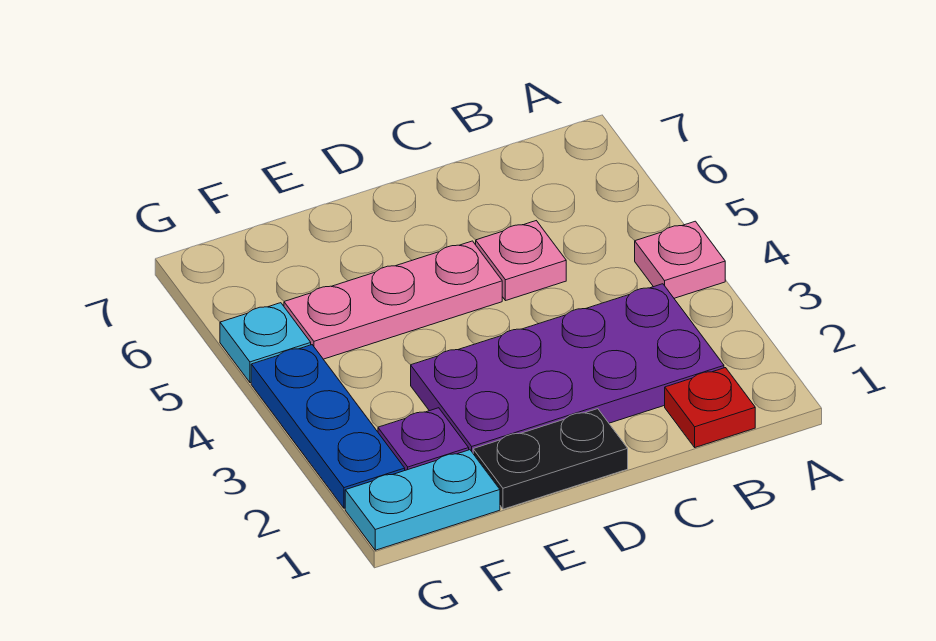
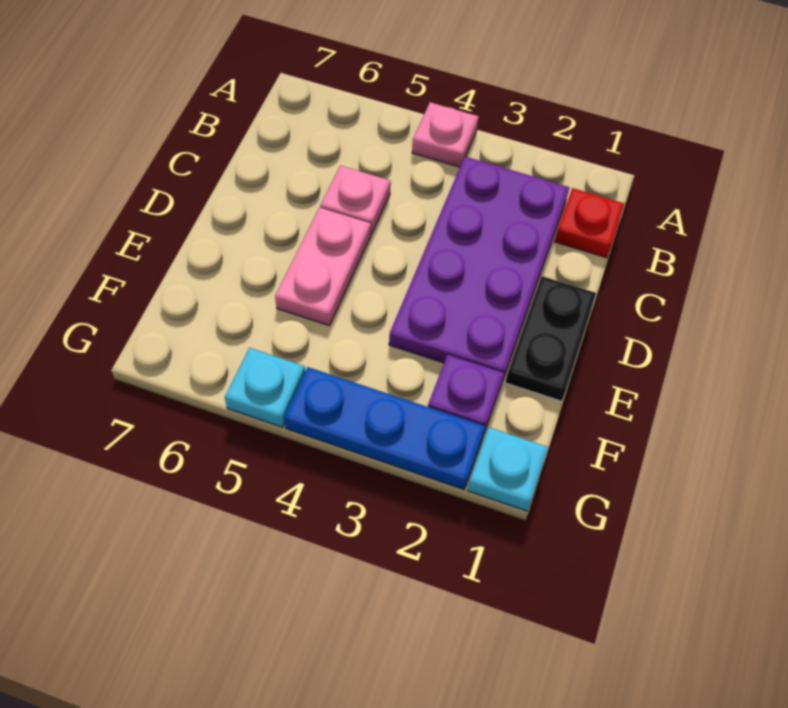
pink plate D5:F5 level 1 -> pink plate D5:E5 level 1
cyan plate F1:G1 level 1 -> cyan plate G1 level 1

